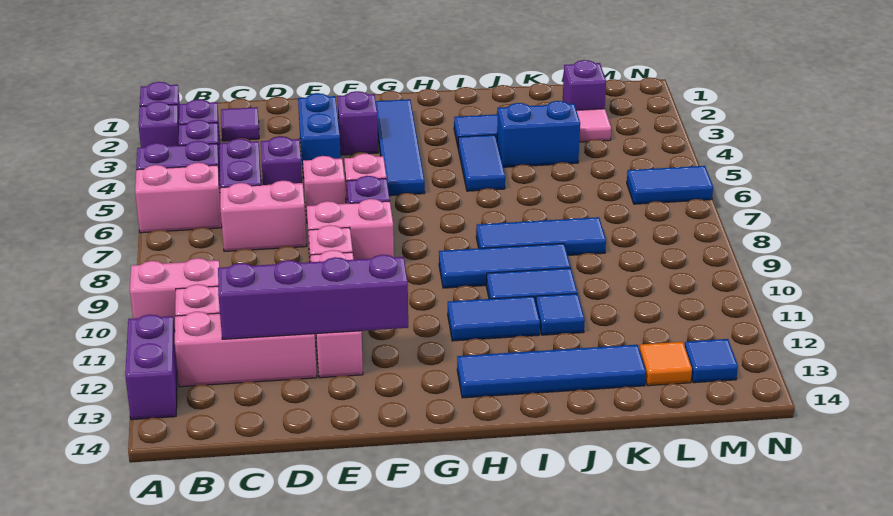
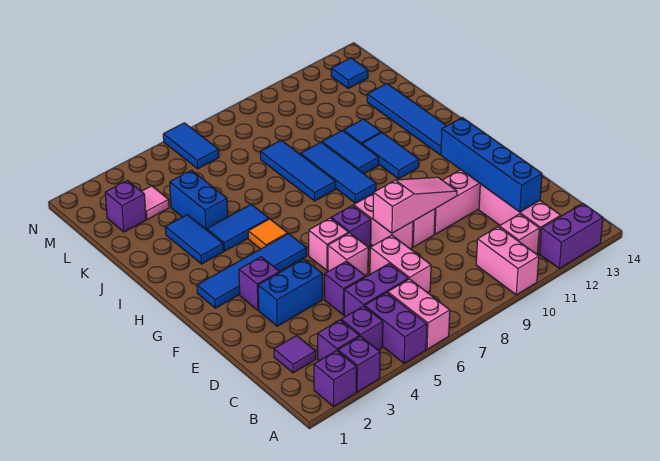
purple brick C12:F12 level 2 -> blue brick C12:F12 level 2
none -> pink slope E8:E10 level 2 top 8
orange tile L13 level 1 -> orange tile H5 level 1

